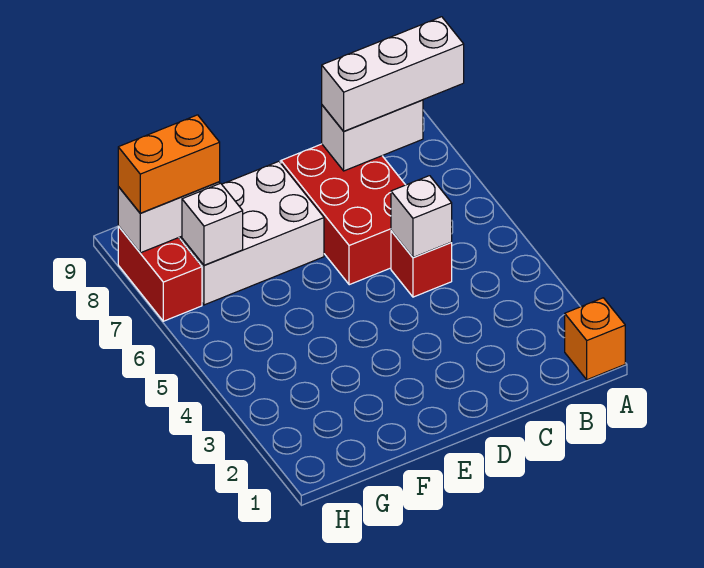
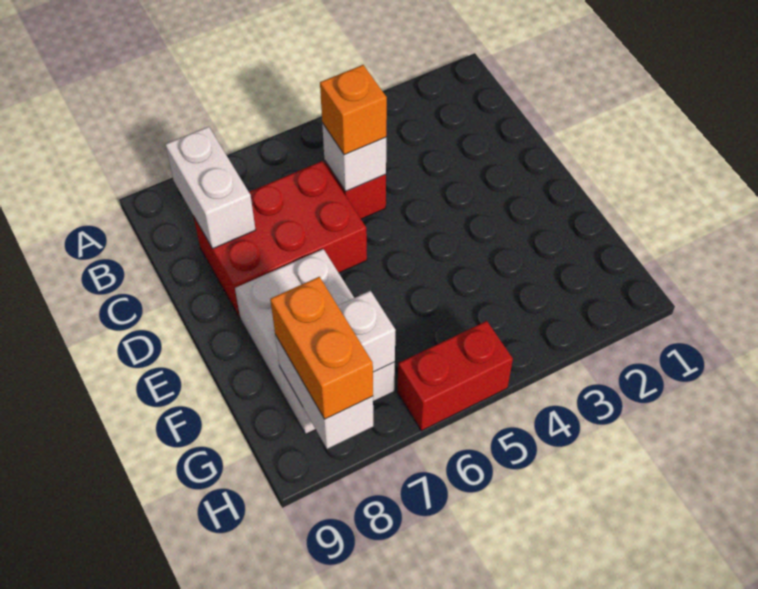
orange brick A1 level 1 -> orange brick C5 level 3
white brick A8:C8 level 3 -> none
red brick H7:H8 level 1 -> red brick H5:H6 level 1

